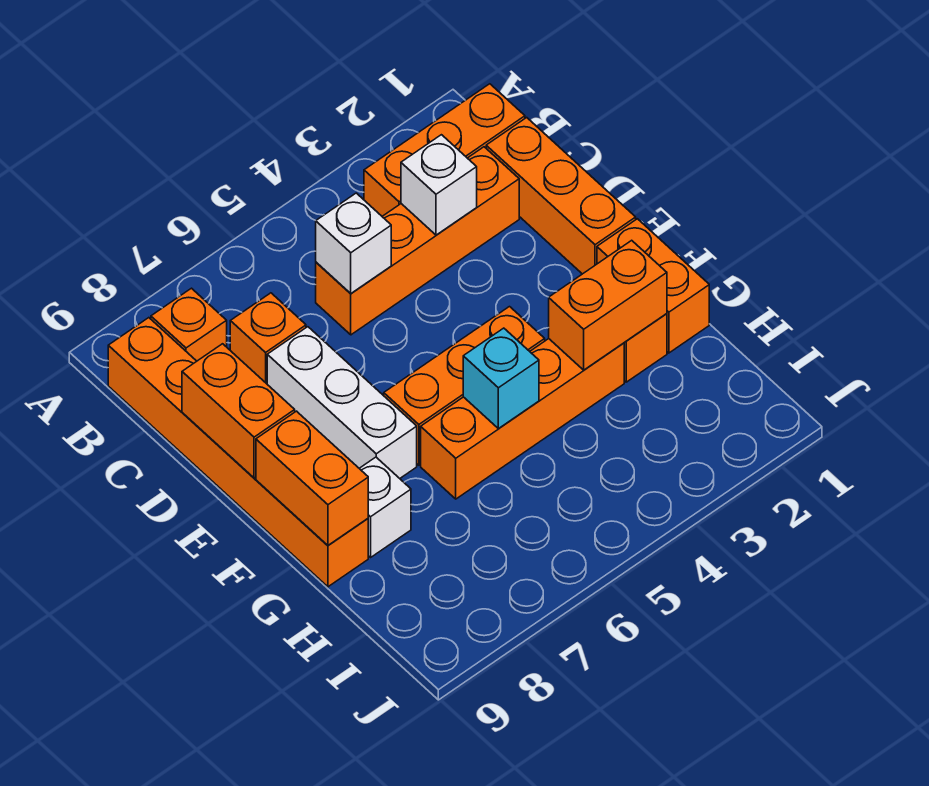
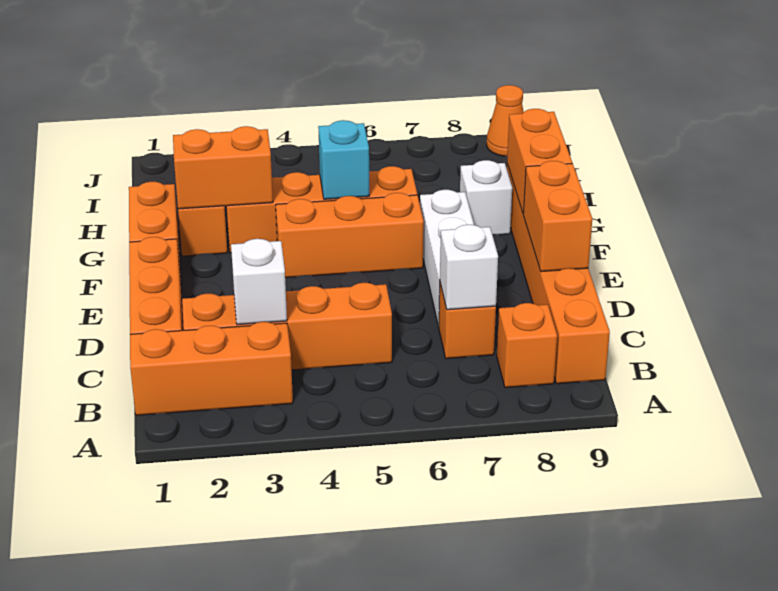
white brick C5 level 2 -> white brick C7 level 2
none -> orange cone J9 level 1

